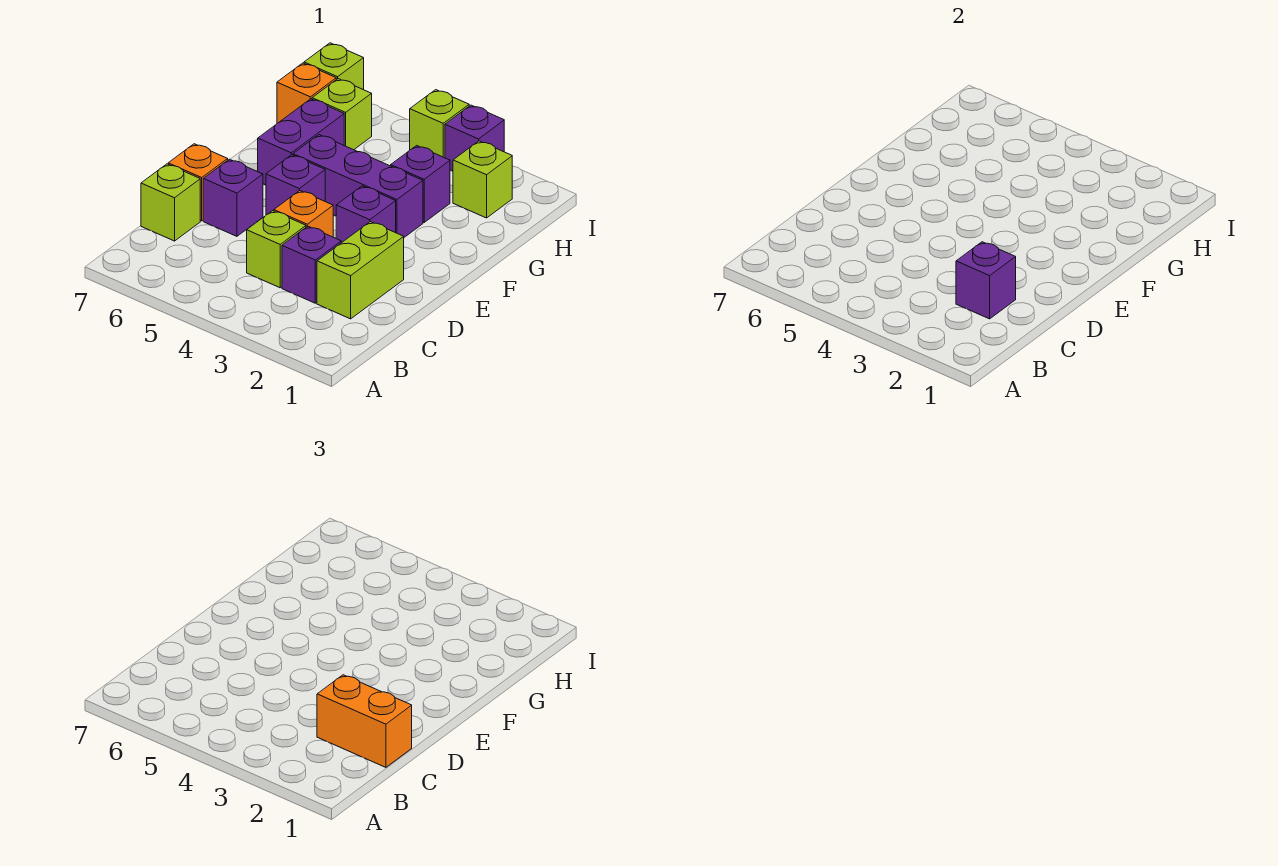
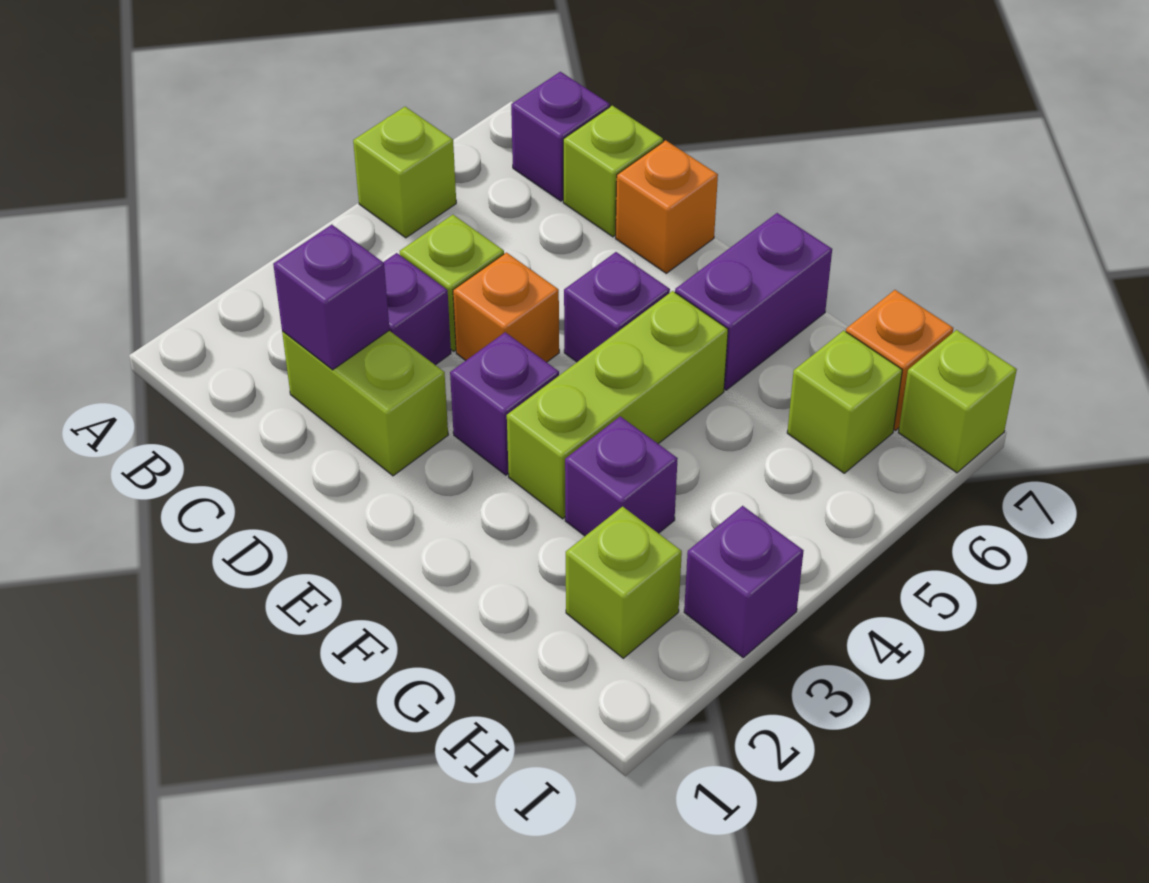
orange brick C1:C2 level 3 -> none
purple brick D6 level 1 -> purple brick B7 level 1
purple brick F3:F5 level 1 -> lime brick F3:F5 level 1
purple brick F6:G6 level 1 -> purple brick F6:F7 level 1
lime brick I4 level 1 -> lime brick A5 level 1

